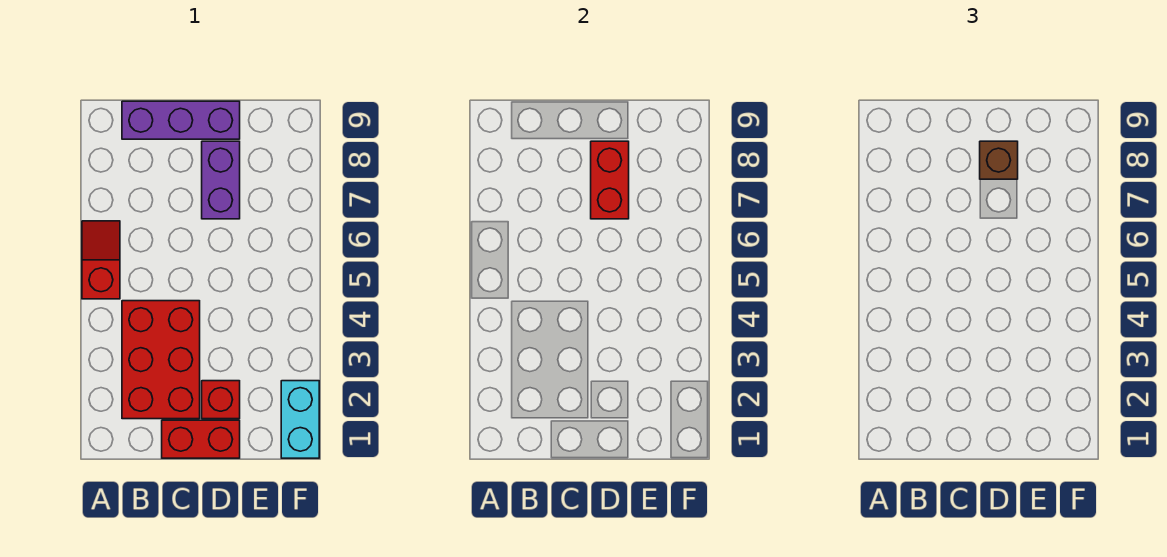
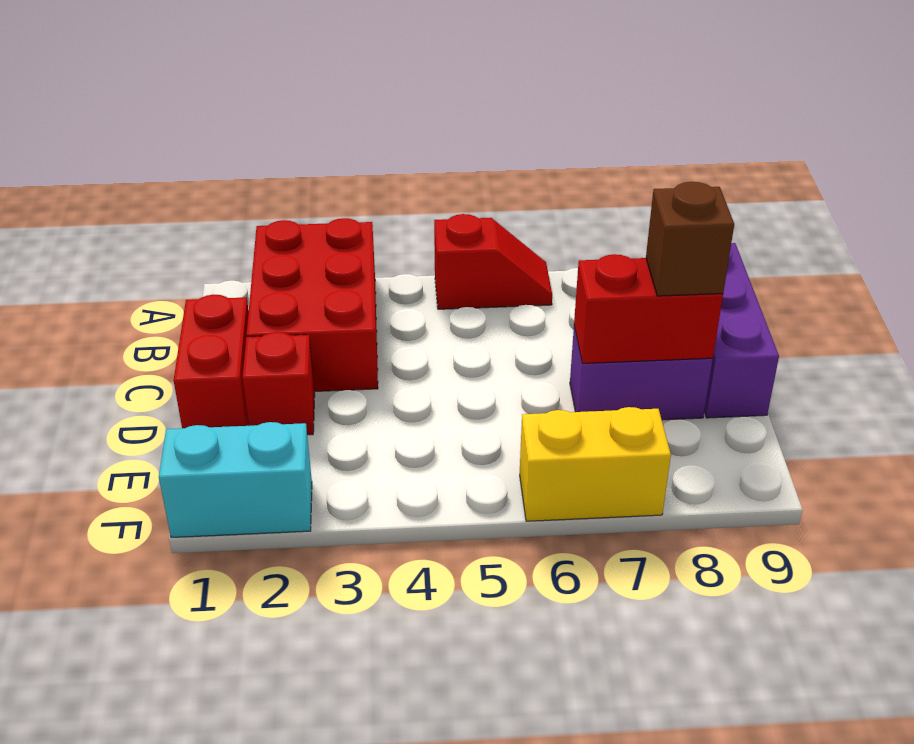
red brick B2:C4 level 1 -> red brick A2:C3 level 1
none -> yellow brick F6:F7 level 1

